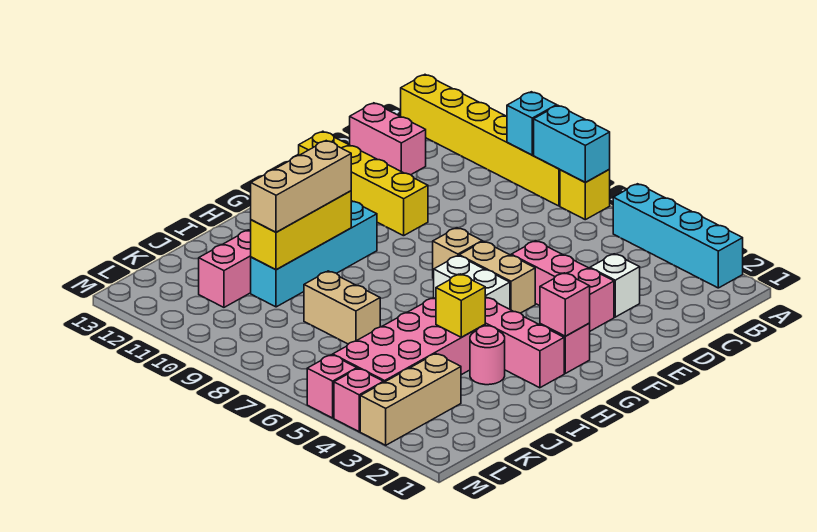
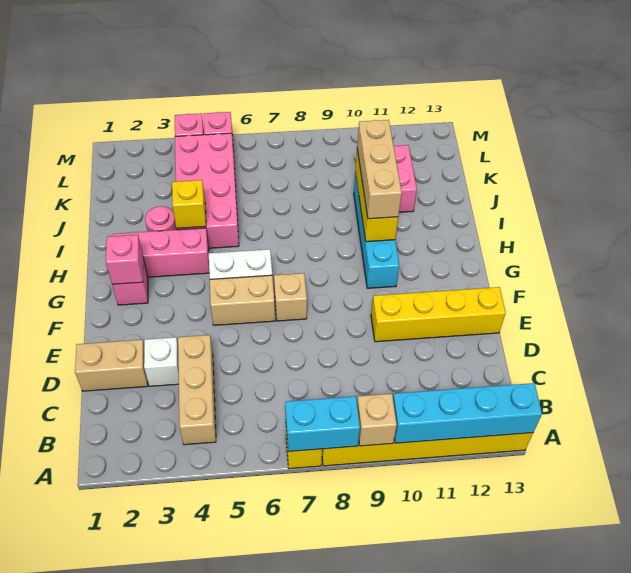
cyan brick A2:A5 level 1 -> cyan brick A10:A13 level 2
cyan brick A9 level 2 -> tan brick A9 level 2
pink brick C12:C13 level 1 -> none
pink brick E3:E5 level 1 -> none
tan brick J7:J8 level 1 -> tan brick D1:D2 level 1
tan brick K3:M3 level 1 -> tan brick B4:D4 level 1

